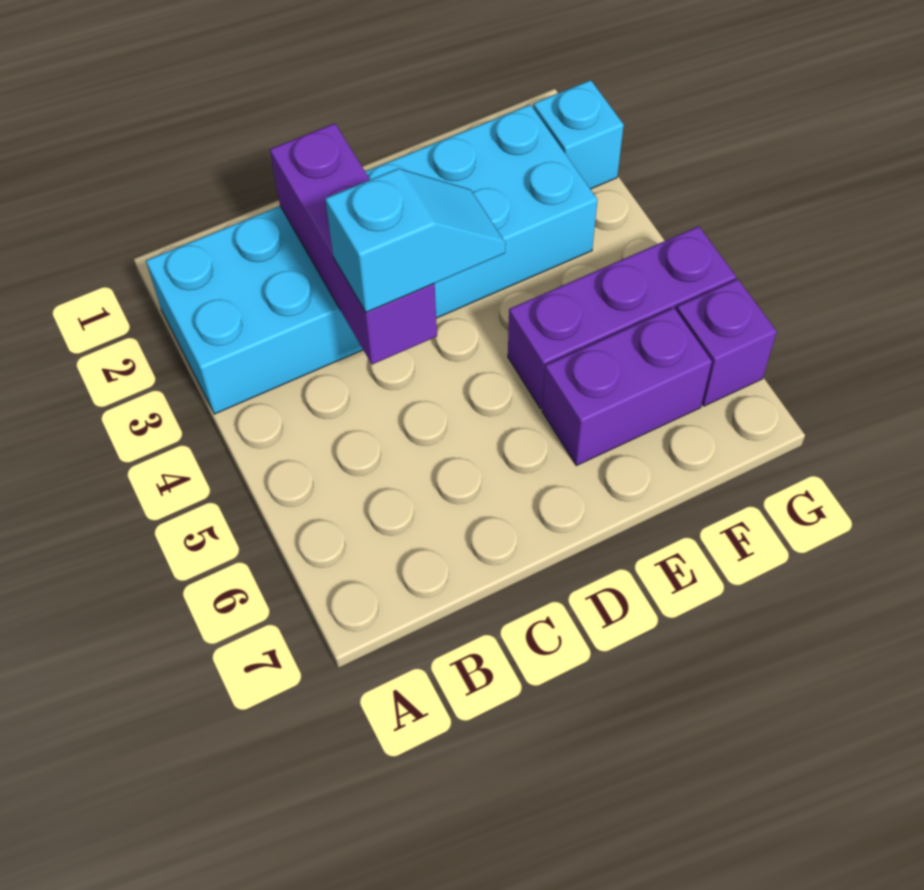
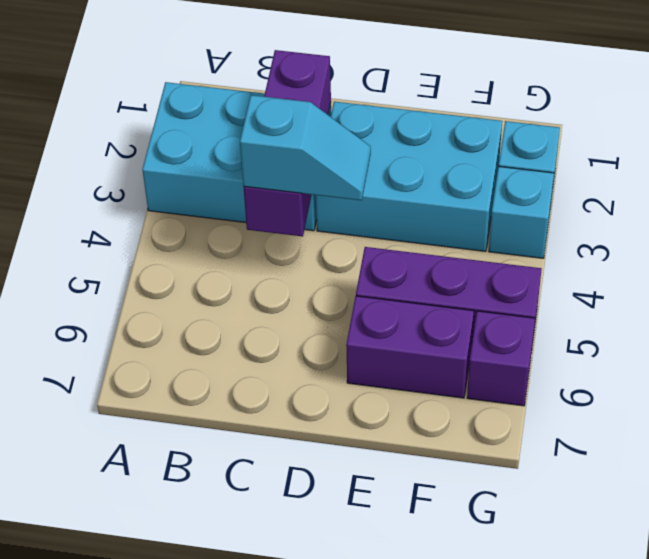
none -> cyan brick G3 level 1

